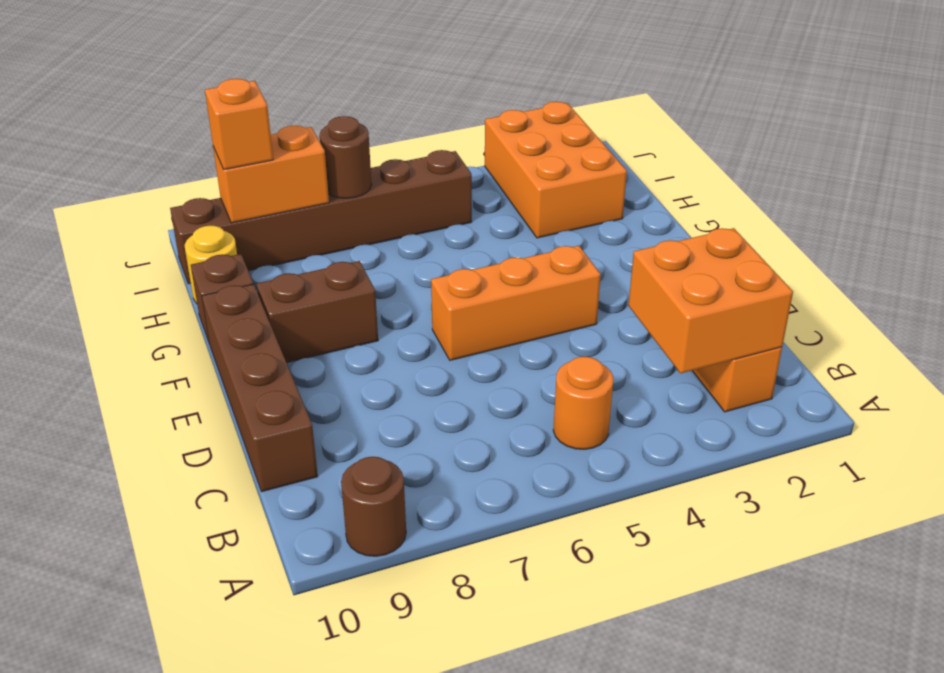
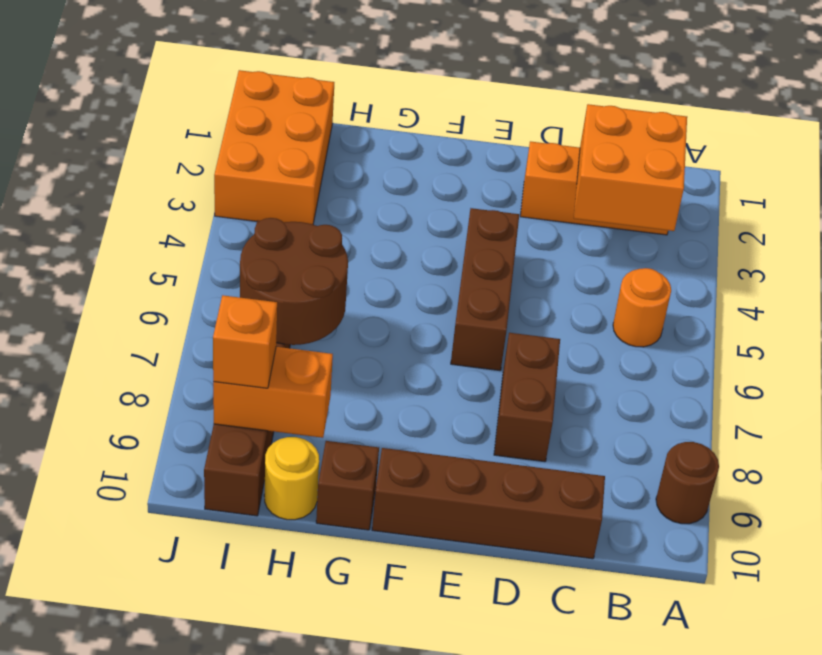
orange brick E4:E6 level 1 -> brown brick E4:E6 level 1
brown brick F8:F9 level 1 -> brown brick D7:D8 level 1
orange brick H2:J3 level 1 -> orange brick I1:J3 level 1
brown round brick I7 level 2 -> brown round brick H6:I7 level 2
orange brick I8:I9 level 2 -> orange brick H9:I9 level 2

